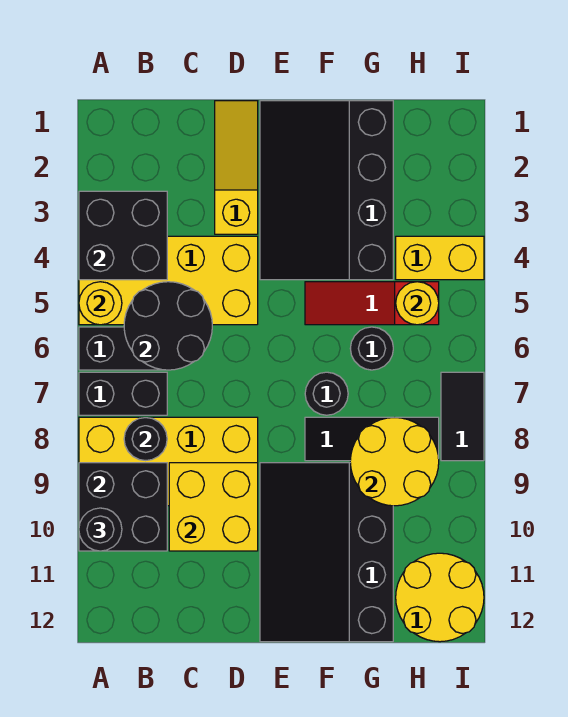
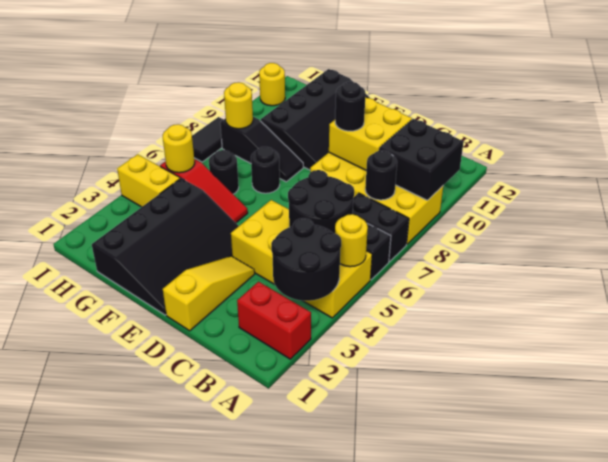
none -> red brick A2:B2 level 1
black brick A3:B4 level 2 -> black round brick A3:B4 level 2
black round brick A10 level 3 -> black round brick D9 level 3
yellow slope D1:D3 level 1 top 3 -> yellow slope D1:D3 level 1 top 1
yellow round brick G8:H9 level 2 -> yellow round brick H8 level 2
yellow round brick H11:I12 level 1 -> yellow round brick I11 level 1

